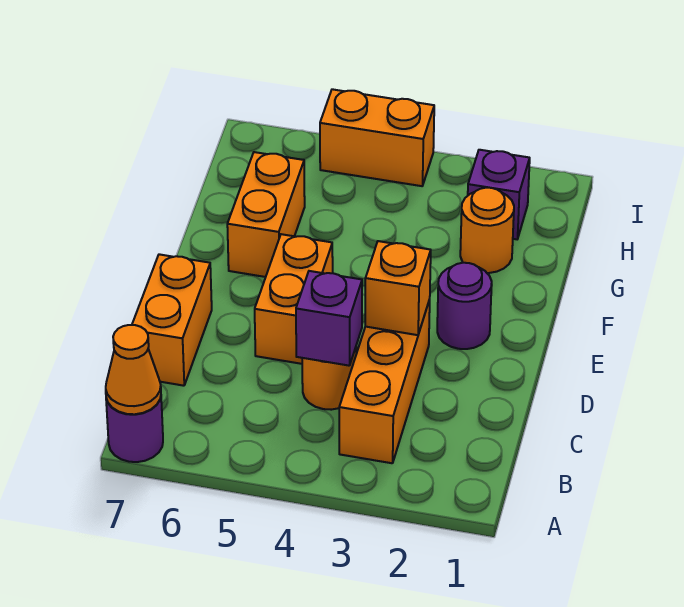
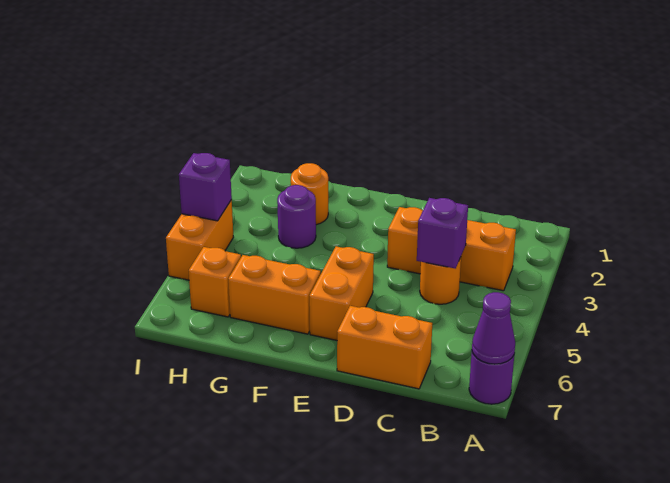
orange cone A7 level 2 -> purple cone A7 level 2
orange brick D3 level 2 -> orange brick H6 level 1
orange brick D5:E5 level 1 -> orange brick E5:E6 level 1
purple round brick E2 level 1 -> purple round brick G3 level 1
purple brick H2 level 1 -> purple brick I4 level 2

